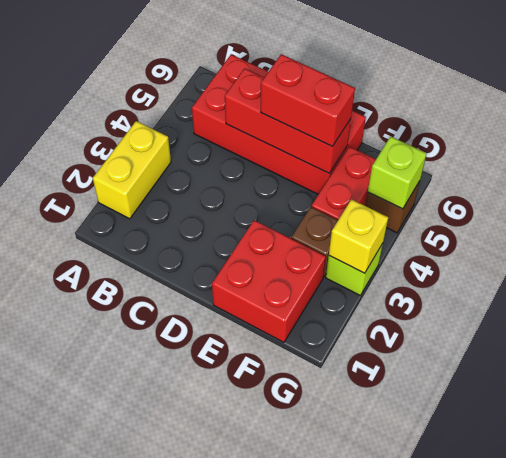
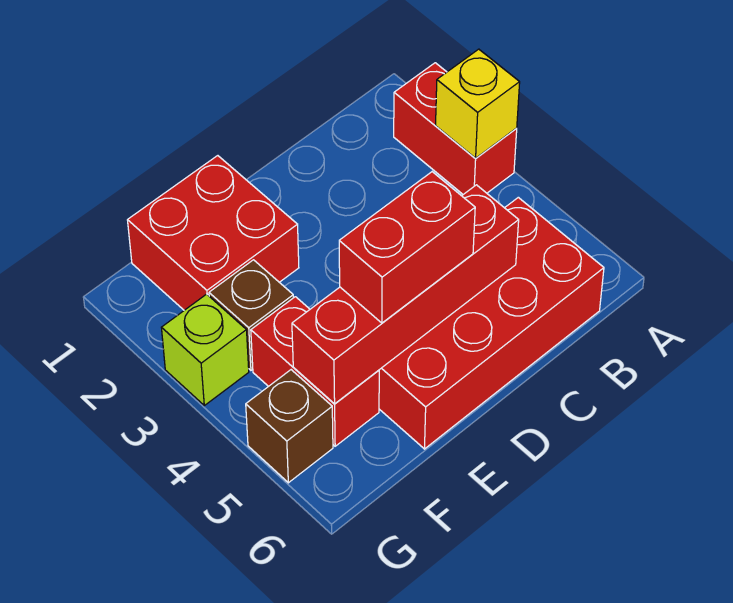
yellow brick A2:A3 level 1 -> red brick A2:A3 level 1
red brick C5:E5 level 2 -> red brick C5:F5 level 2
yellow brick G3 level 2 -> yellow brick A3 level 2
lime brick G5 level 2 -> none

